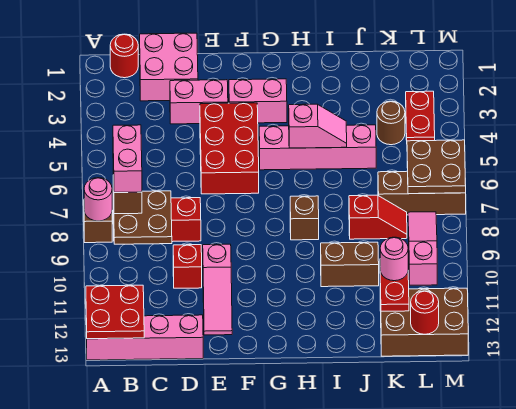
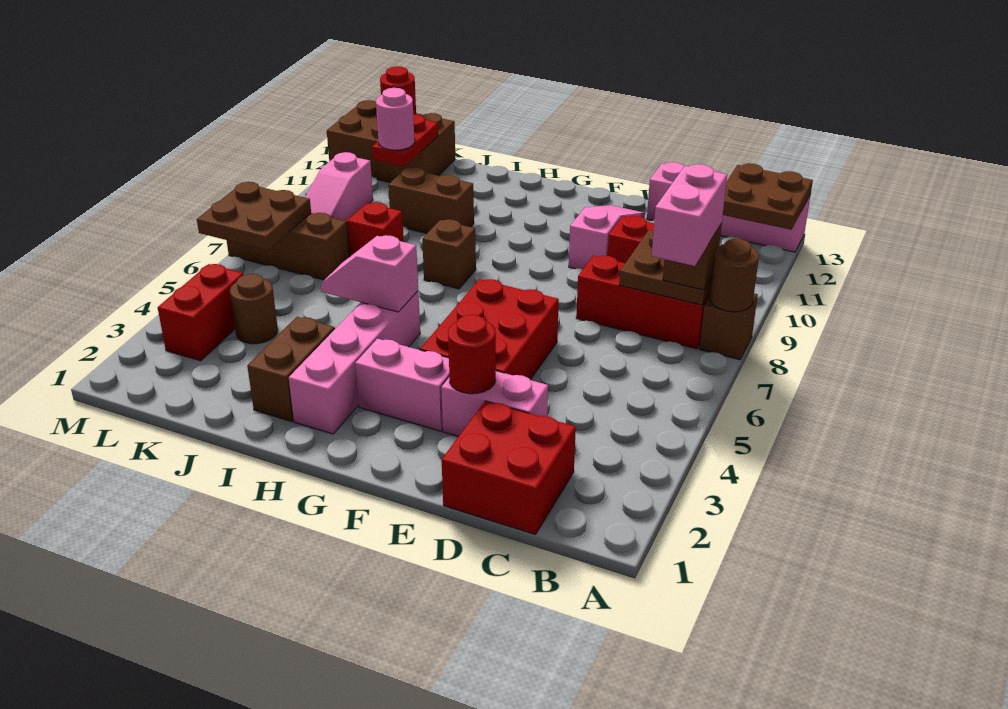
pink round brick A8 level 2 -> brown round brick A8 level 2
red plate A12:B13 level 2 -> brown plate A12:B13 level 2
red round brick B1 level 1 -> red round brick E3 level 2
pink brick C1:D2 level 1 -> red brick C1:D2 level 1
pink brick G5:J5 level 1 -> pink brick H2:H5 level 1
none -> brown brick I2:I3 level 1
red plate L3:L4 level 1 -> red brick L3:L4 level 1

